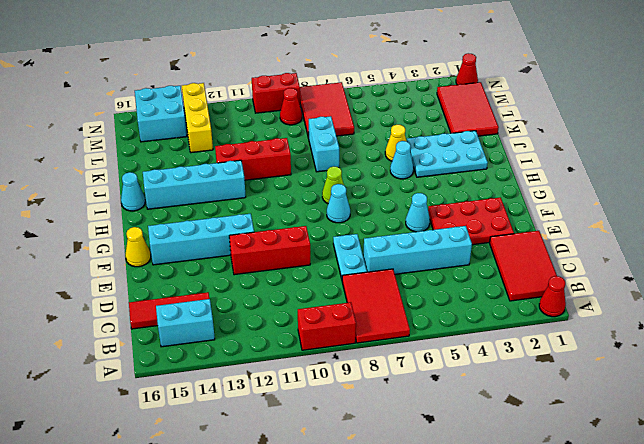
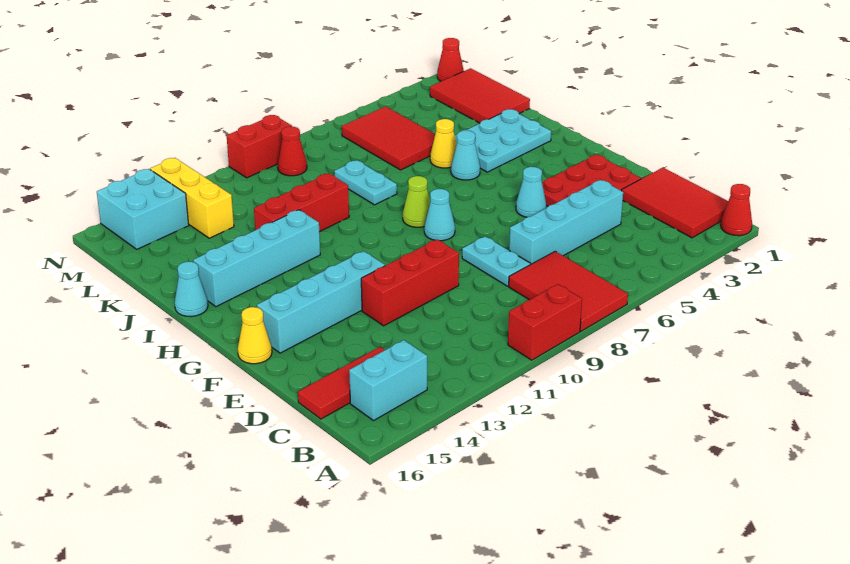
cyan brick J8:K8 level 1 -> cyan plate J8:K8 level 1
red tile L7:N8 level 1 -> red tile K5:M6 level 1

